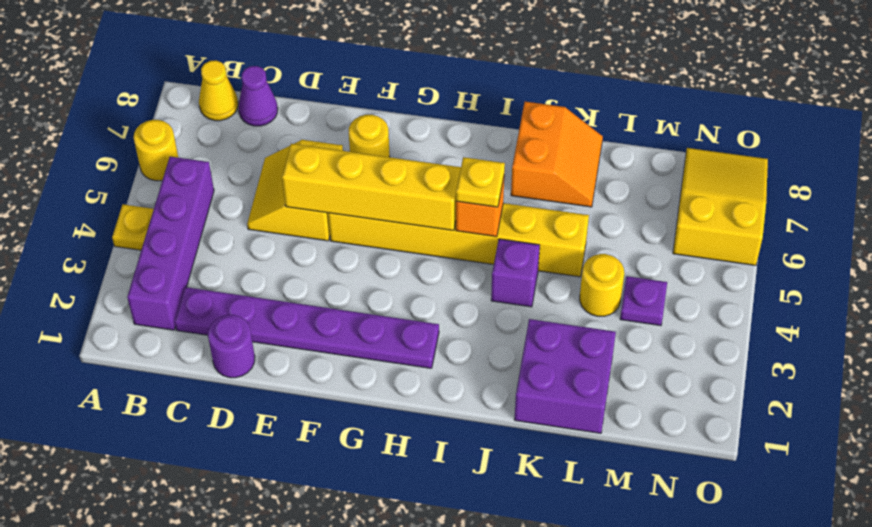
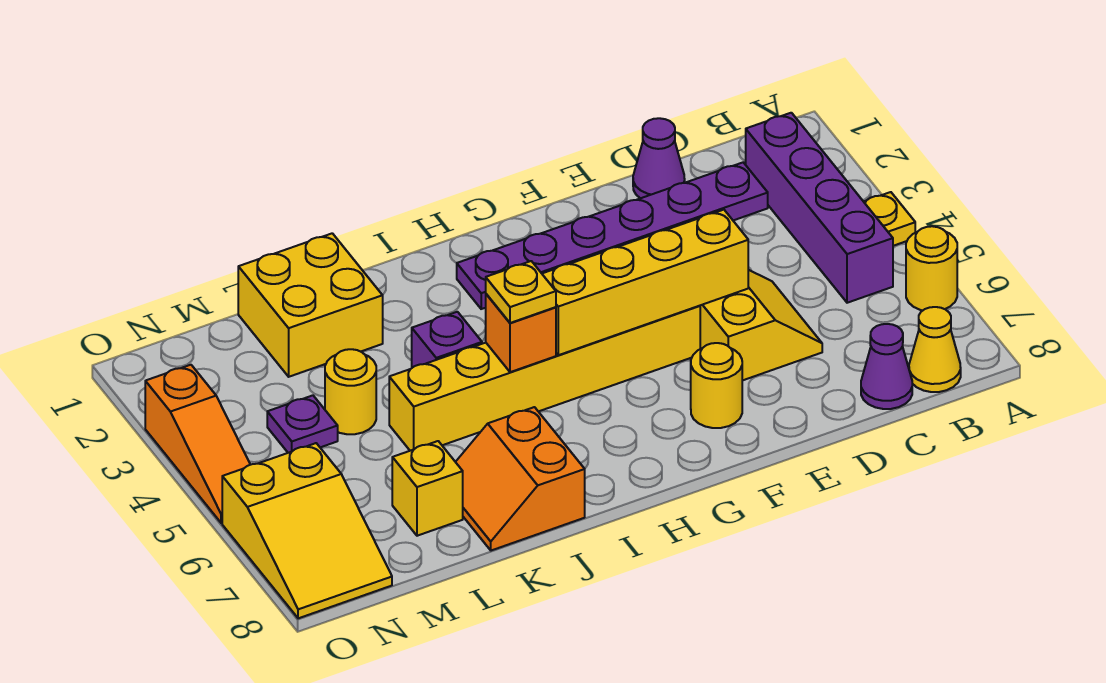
purple round brick D1 level 1 -> purple cone D1 level 1
purple brick K1:L2 level 1 -> yellow brick K1:L2 level 1
none -> yellow brick L7 level 1
none -> orange slope O3:O5 level 1 top 3

